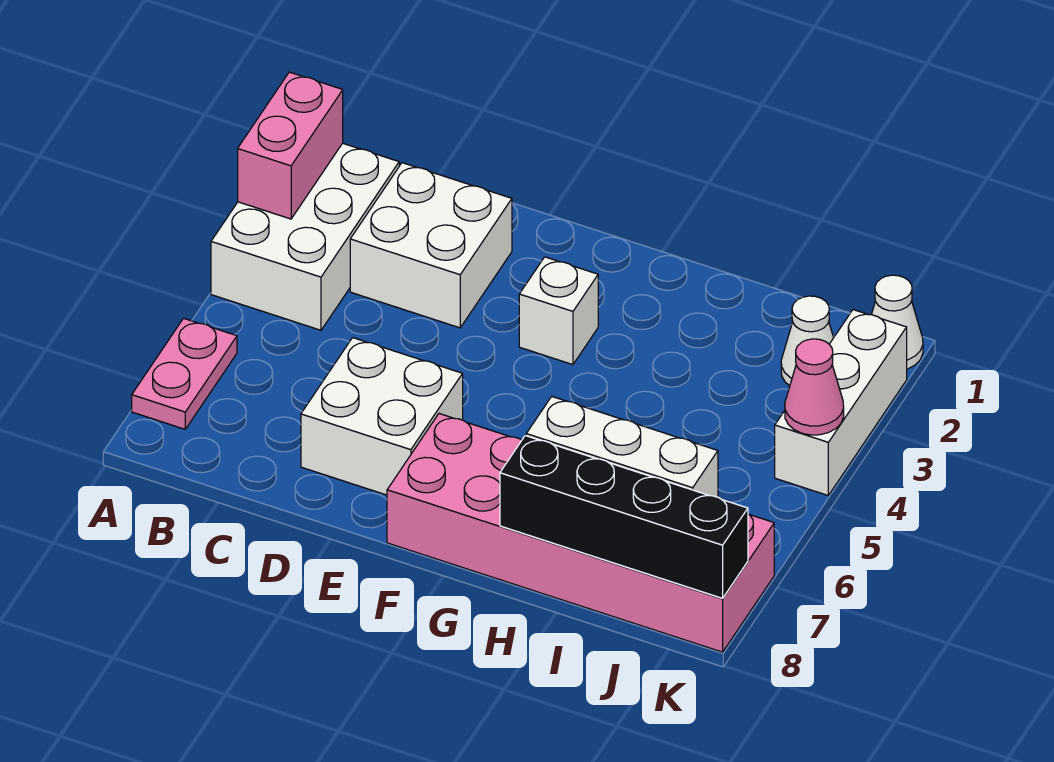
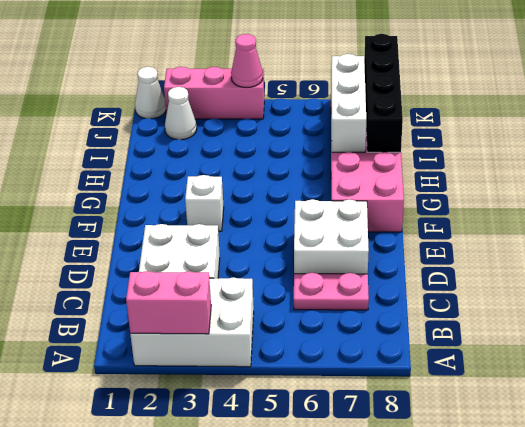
pink plate A6:A7 level 1 -> pink plate C6:C7 level 1
white brick K2:K4 level 1 -> pink brick K2:K4 level 1

